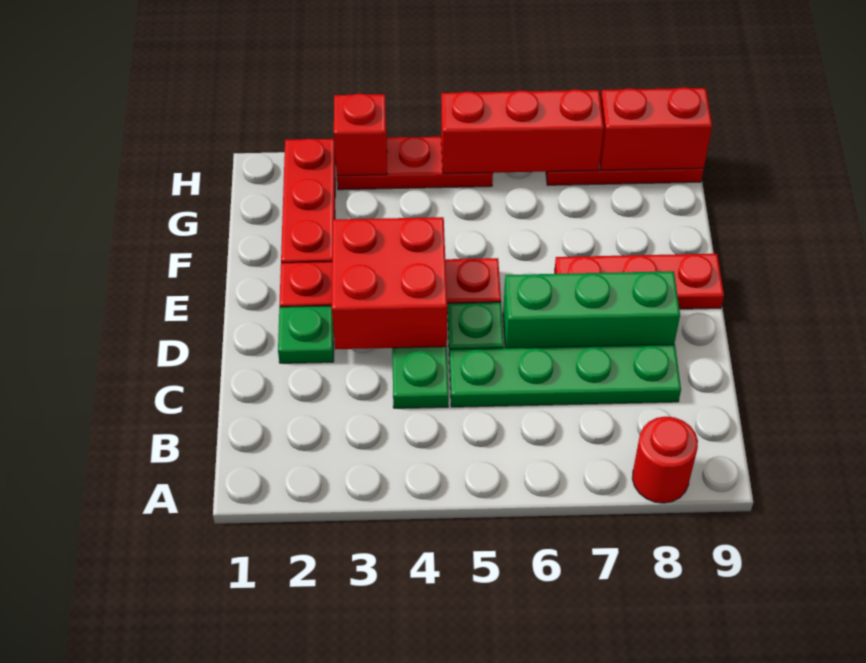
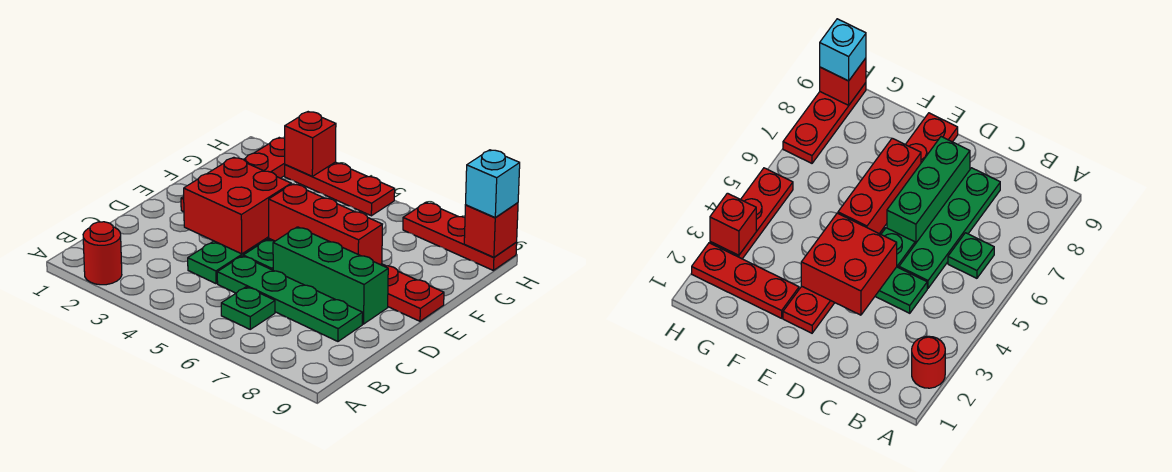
red round brick A8 level 1 -> red round brick A2 level 1
green plate D2 level 1 -> green plate B6 level 1
red brick H5:H7 level 2 -> red brick E5:E7 level 2
red brick H8:H9 level 2 -> red brick H9 level 2
none -> cyan brick H9 level 3

